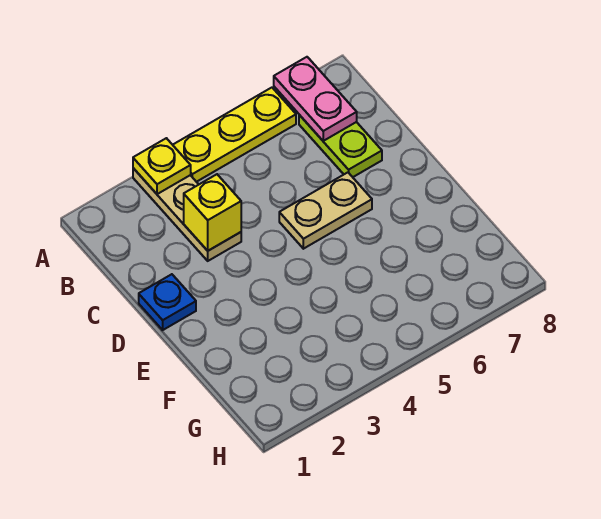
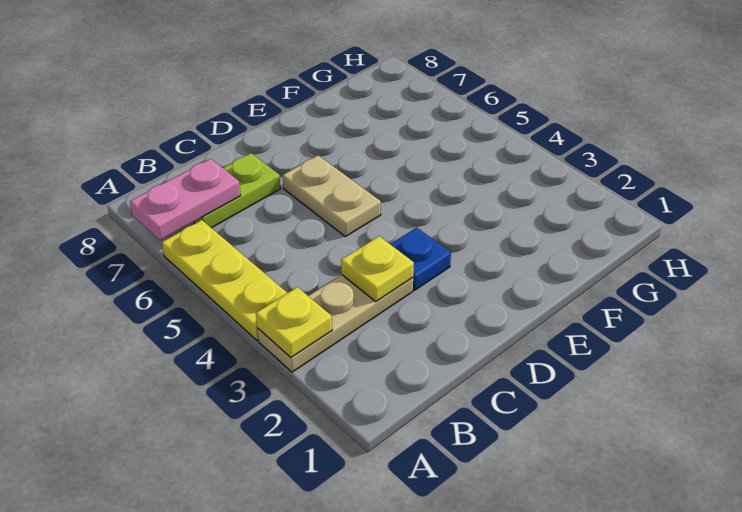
yellow brick C3 level 2 -> yellow plate C3 level 2
blue plate D1 level 1 -> blue plate D3 level 1

